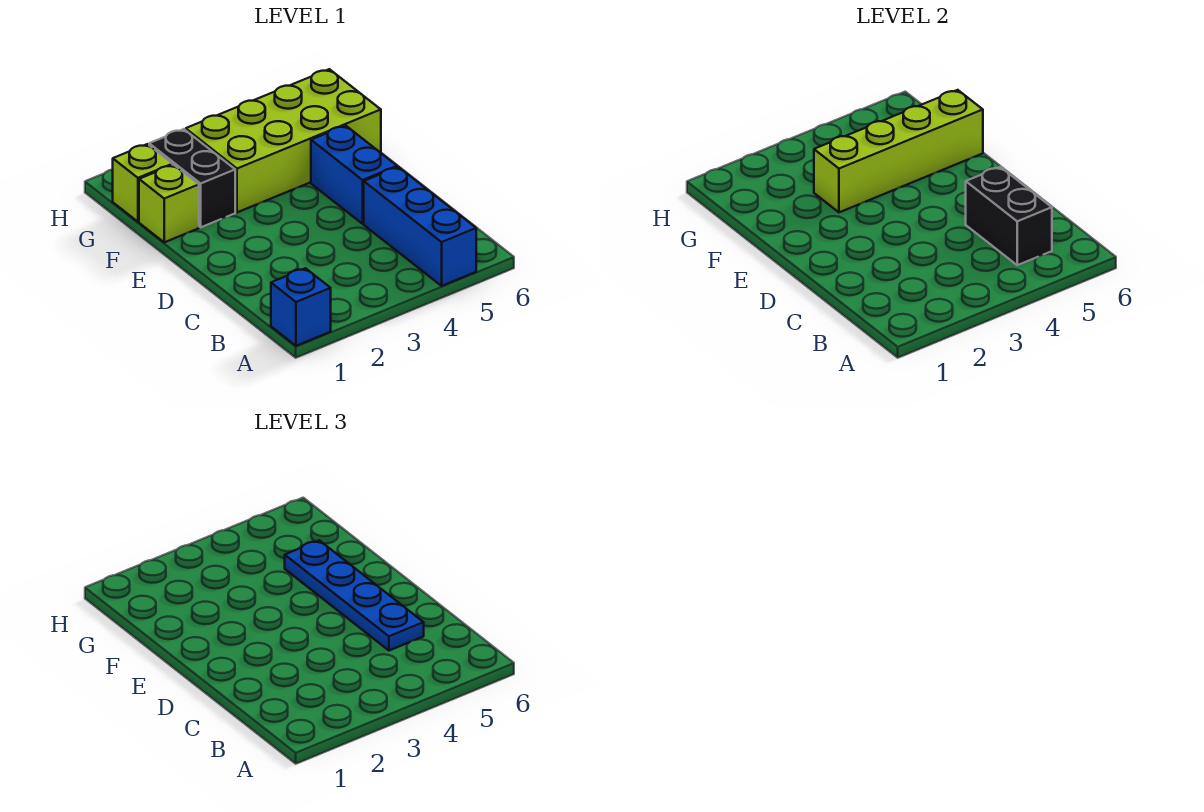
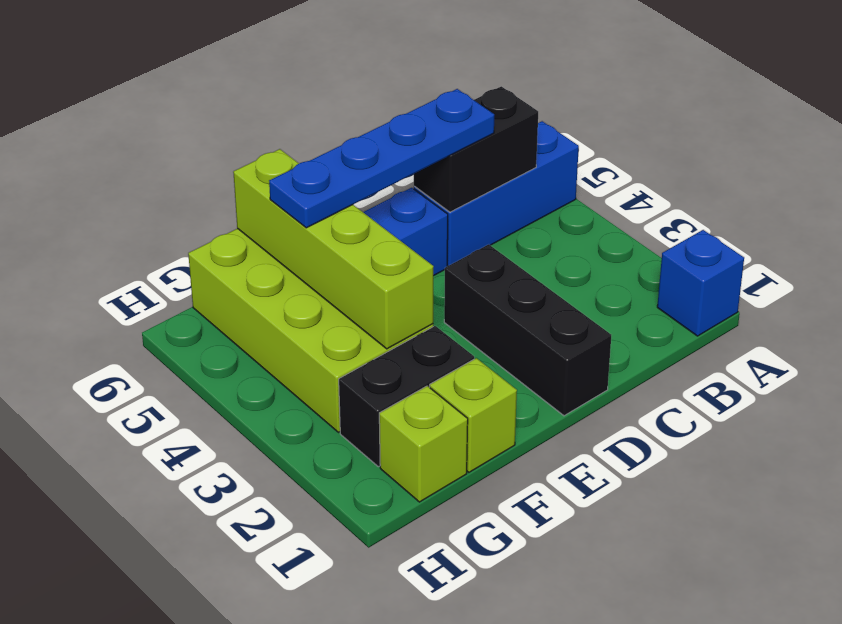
none -> black brick D1:D3 level 1

